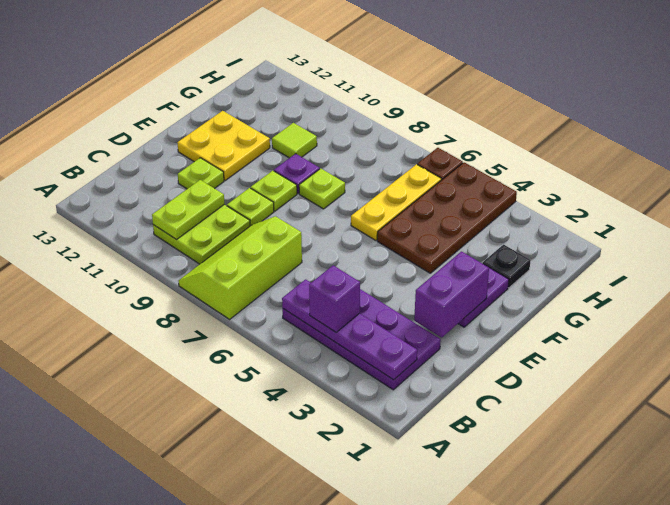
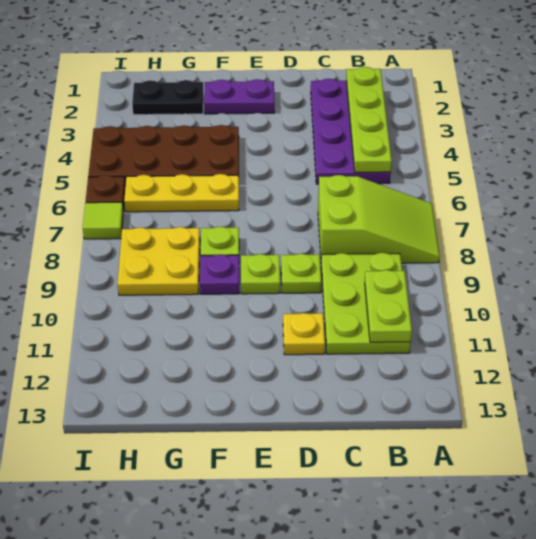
lime slope A7:C8 level 1 top 7 -> lime slope A7:C8 level 1 top C
purple plate B2:B5 level 2 -> lime plate B2:B5 level 2
purple brick B4 level 3 -> none
lime plate B9:C10 level 1 -> lime plate B9:C11 level 1
lime plate B10:C10 level 2 -> lime plate B10:B11 level 2
purple brick D2:E2 level 2 -> none
lime plate D11 level 1 -> yellow plate D11 level 1
yellow plate E11:F12 level 1 -> yellow plate G8:H9 level 1
black plate G2 level 1 -> black plate G2:H2 level 1
lime tile G10 level 1 -> lime tile I7 level 1

